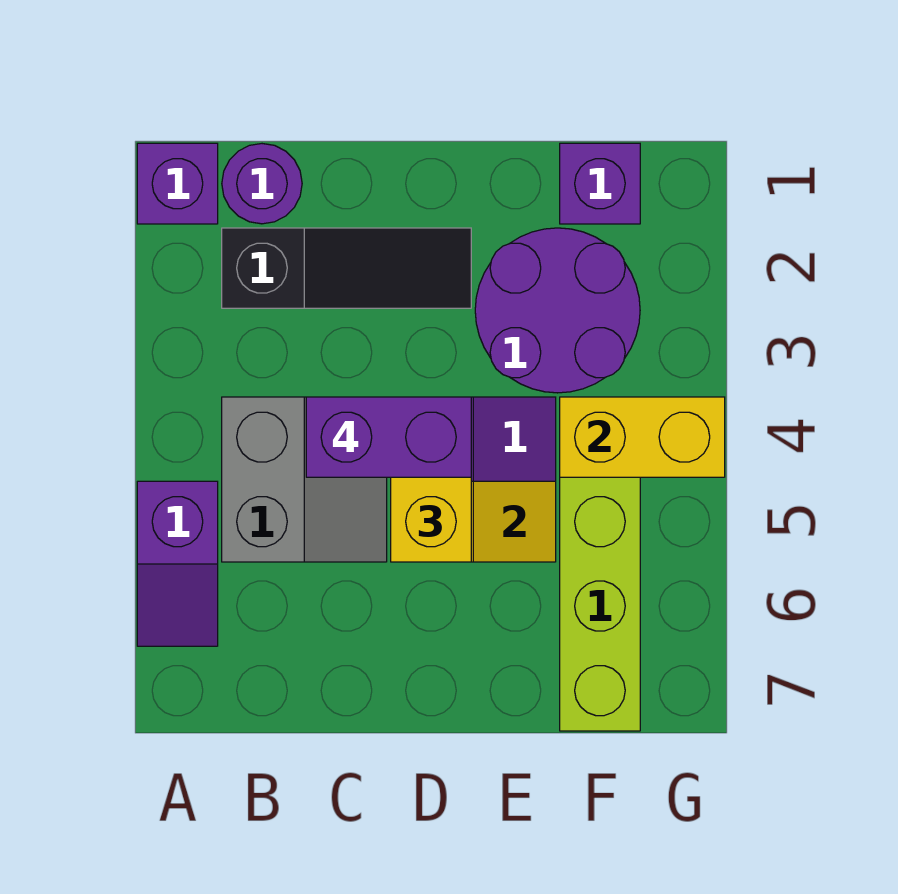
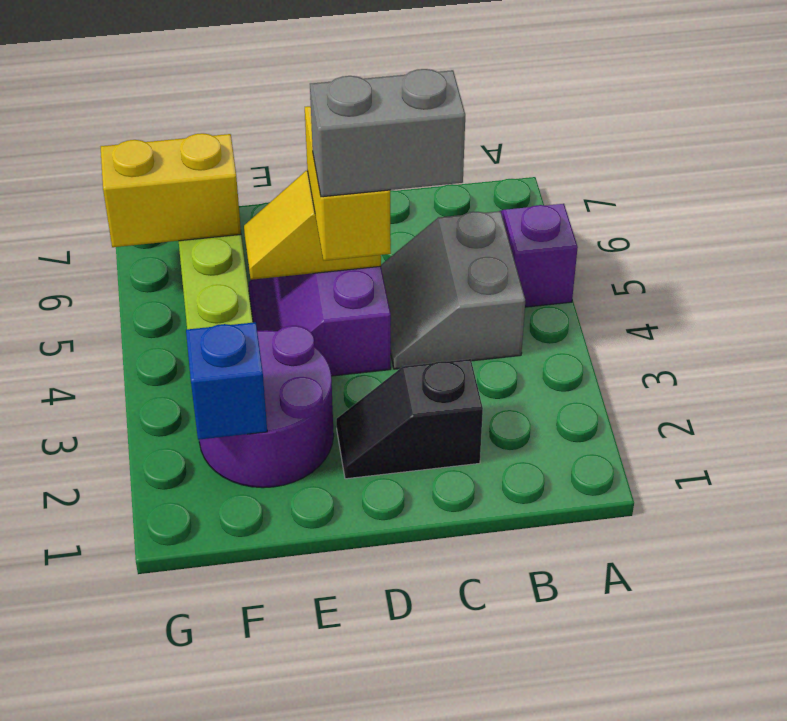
purple brick A1 level 1 -> none
purple round brick B1 level 1 -> none
black slope B2:D2 level 1 top B -> black slope C2:D2 level 1 top C
purple brick C4:D4 level 4 -> grey brick C4:D4 level 4
purple brick F1 level 1 -> none
none -> blue brick F2 level 2
yellow brick F4:G4 level 2 -> yellow brick F6:G6 level 2

